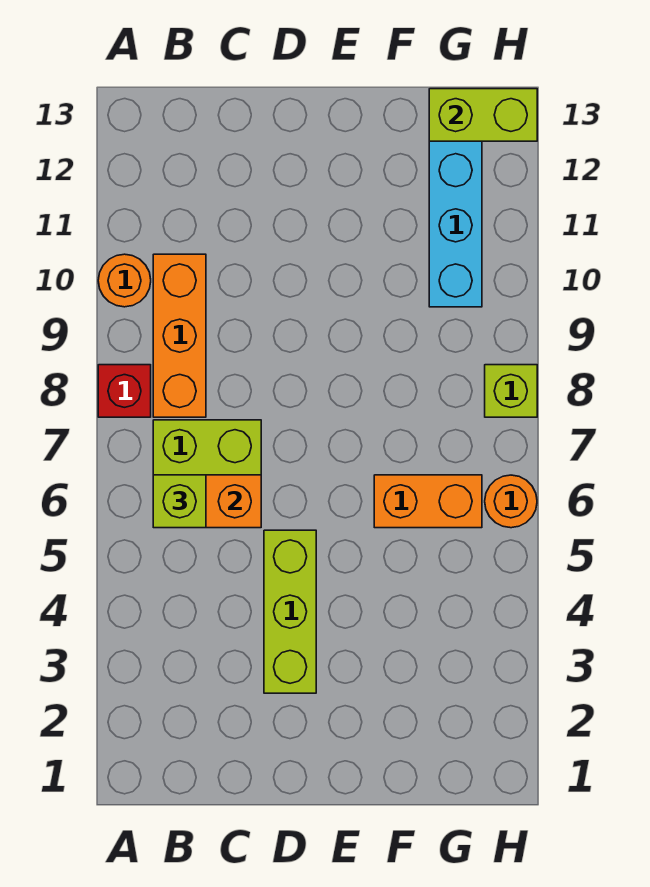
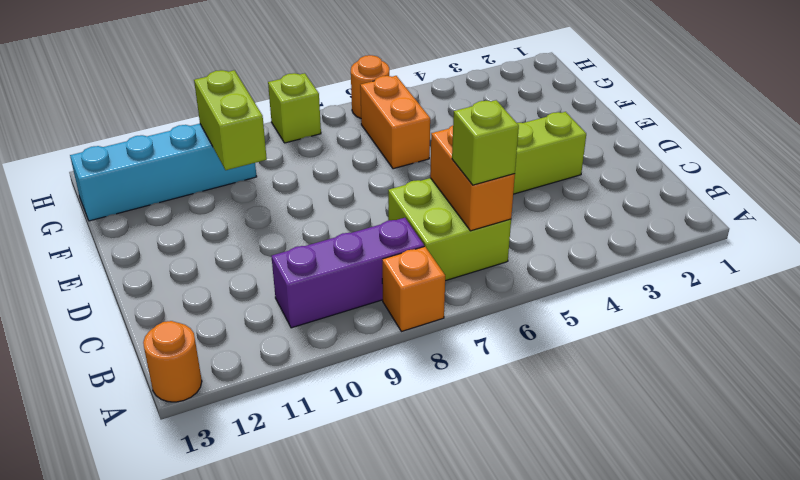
red brick A8 level 1 -> orange brick A8 level 1
orange round brick A10 level 1 -> orange round brick A13 level 1
orange brick B8:B10 level 1 -> purple brick B8:B10 level 1
lime brick G13:H13 level 2 -> lime brick F10:G10 level 2

